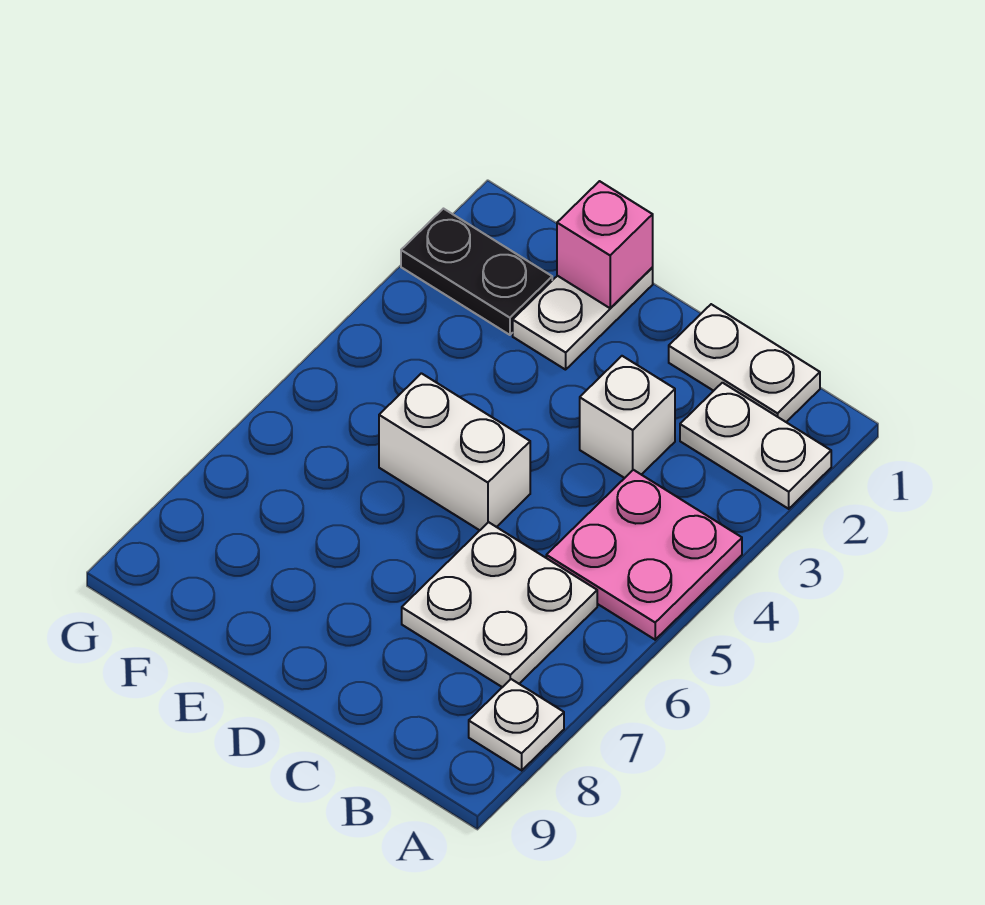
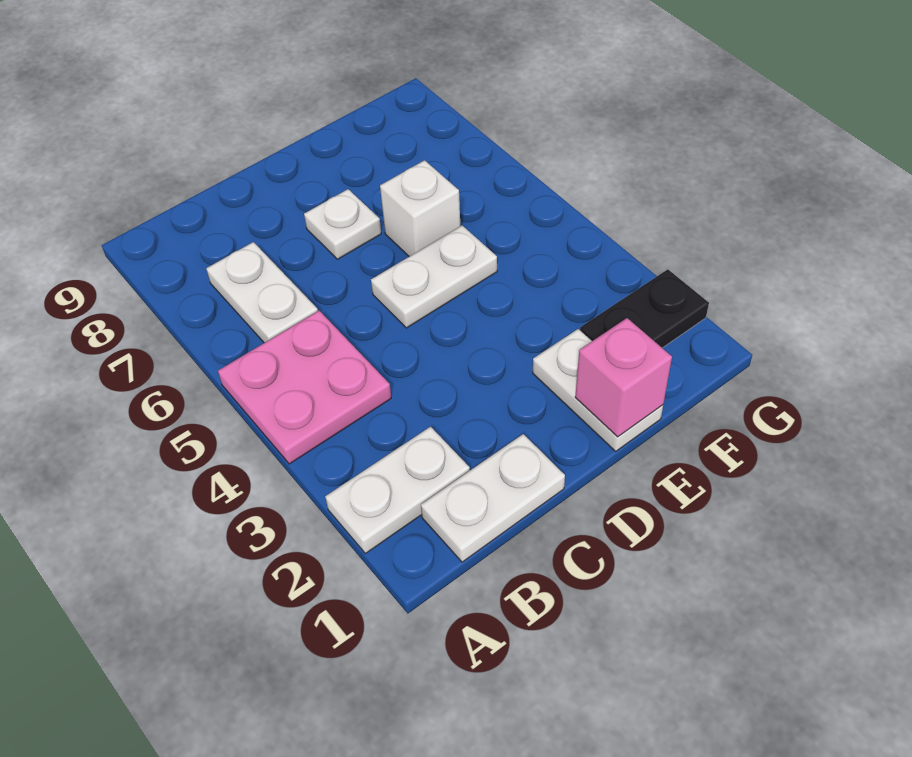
white plate A8 level 1 -> white plate D7 level 1
white plate B6:C7 level 1 -> white plate B6:B7 level 1
white brick C3 level 1 -> white brick E6 level 1
white brick D5:E5 level 1 -> white plate D5:E5 level 1

